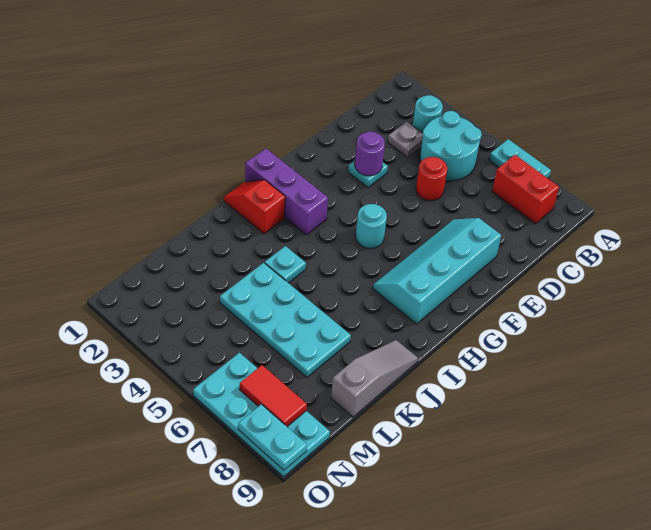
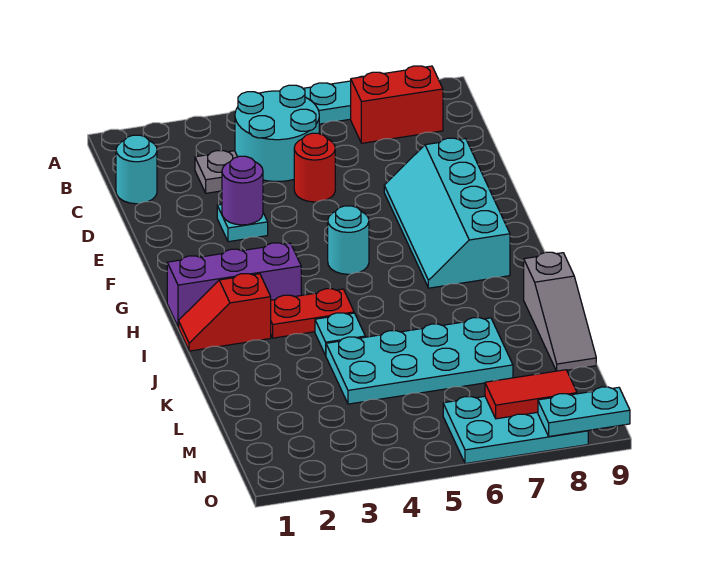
cyan round brick B3 level 1 -> cyan round brick C1 level 1
none -> red plate I3:I4 level 1
grey slope J9:L9 level 1 top L -> grey slope J9:L9 level 1 top J
cyan plate N6:O9 level 1 -> cyan plate N6:O8 level 1

